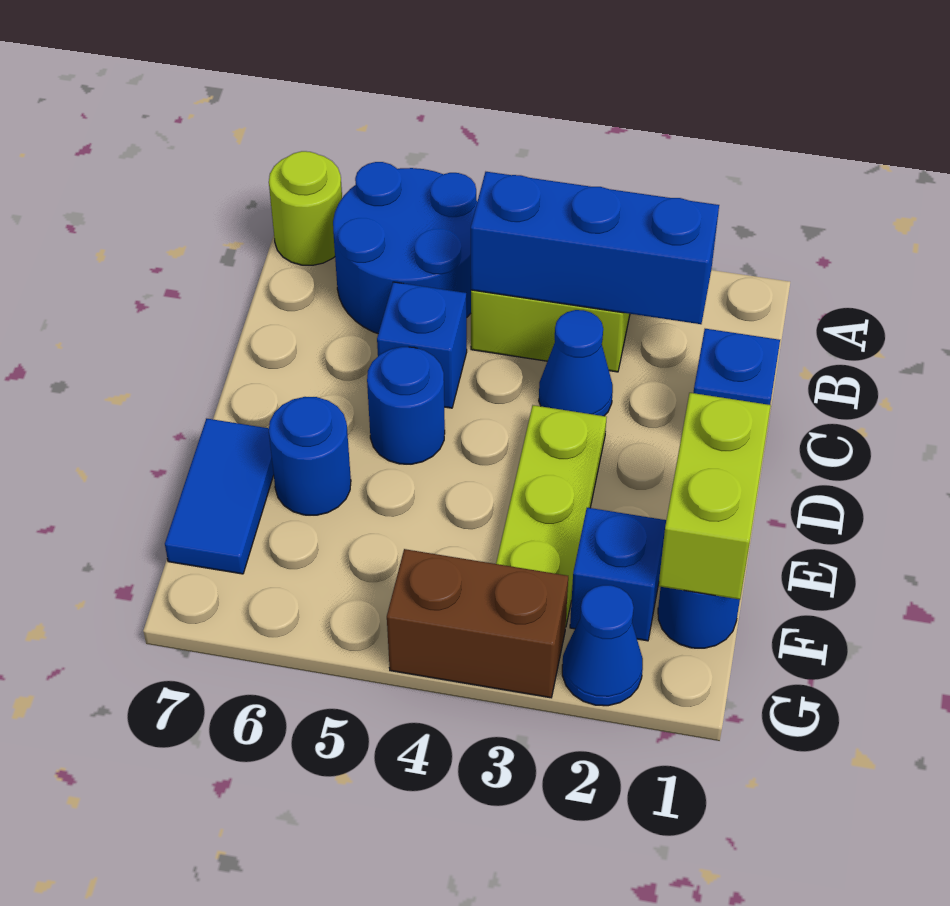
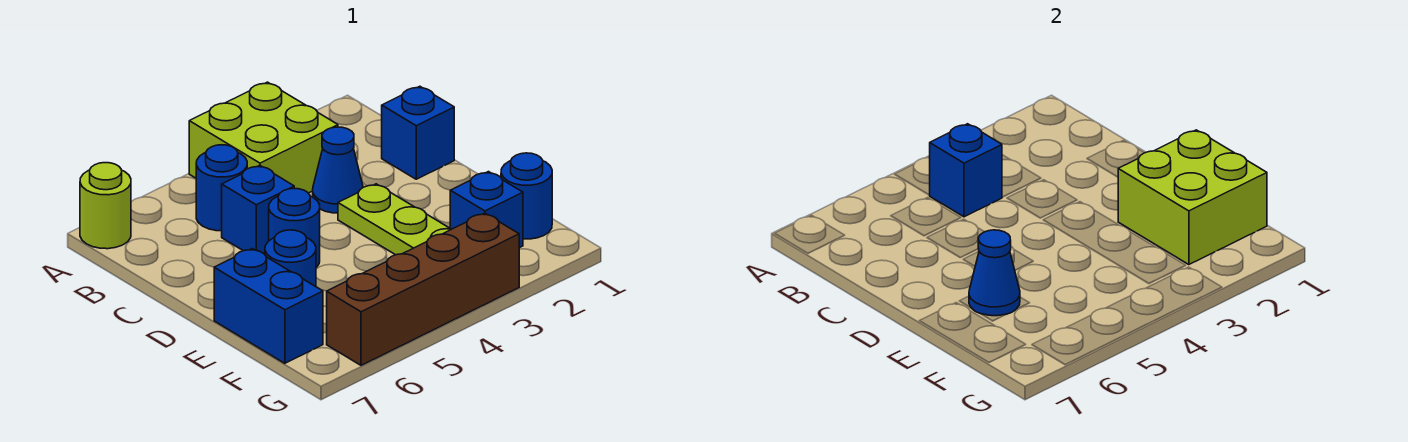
blue round brick A5:B6 level 1 -> blue round brick B5 level 1
blue brick B2:B4 level 2 -> blue brick B4 level 2
lime brick E1:F1 level 2 -> lime brick E1:F2 level 2
blue tile E7:F7 level 1 -> blue brick E7:F7 level 1
blue cone G2 level 1 -> blue cone E6 level 2
brown brick G3:G4 level 1 -> brown brick G3:G6 level 1

